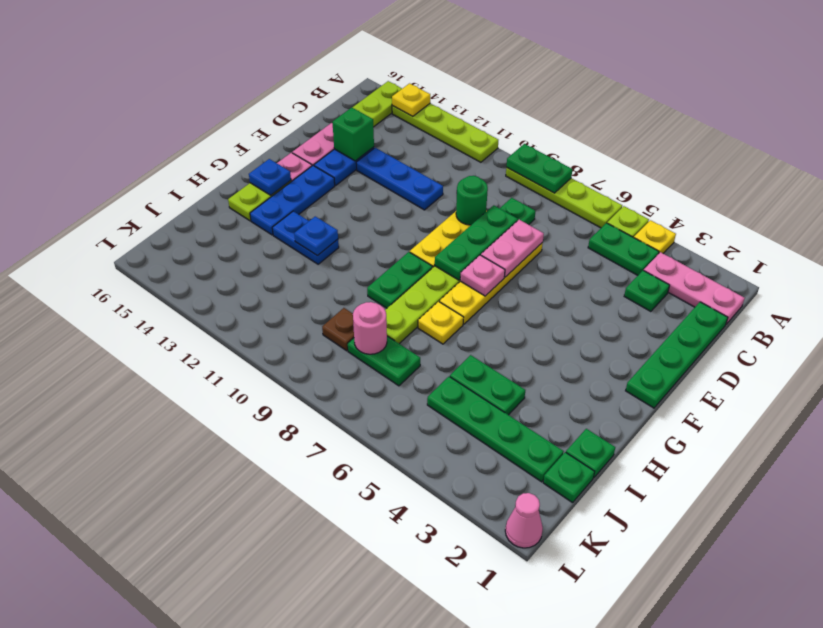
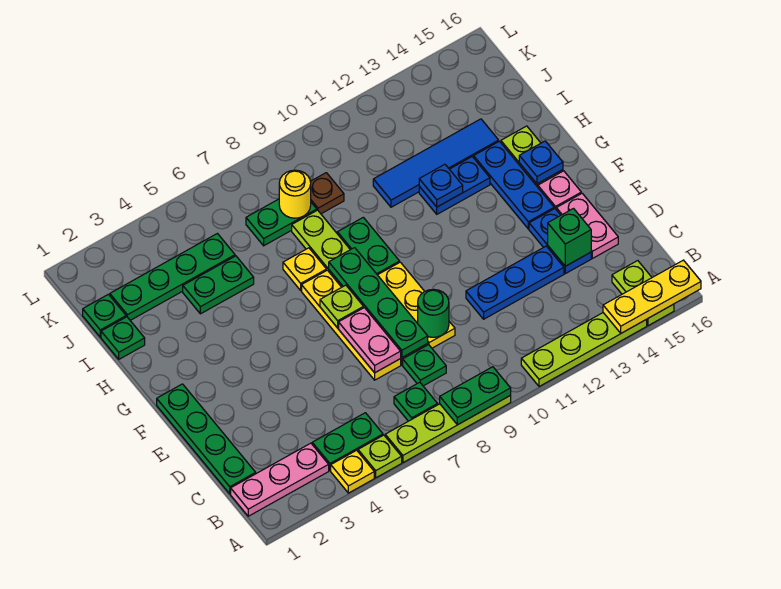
yellow plate A14 level 2 -> yellow plate A14:A16 level 2
green plate C3 level 1 -> green plate B7 level 1
green plate D8:F8 level 2 -> green plate D8:G8 level 2
pink plate F7 level 2 -> lime plate F7 level 2
none -> blue tile I11:I14 level 1
pink round brick J8 level 2 -> yellow round brick J8 level 2
pink cone L1 level 1 -> none

